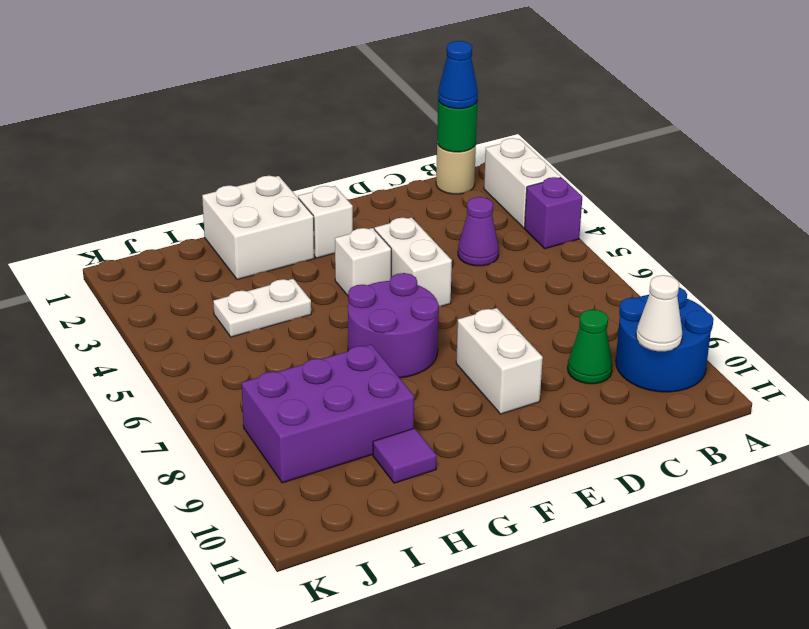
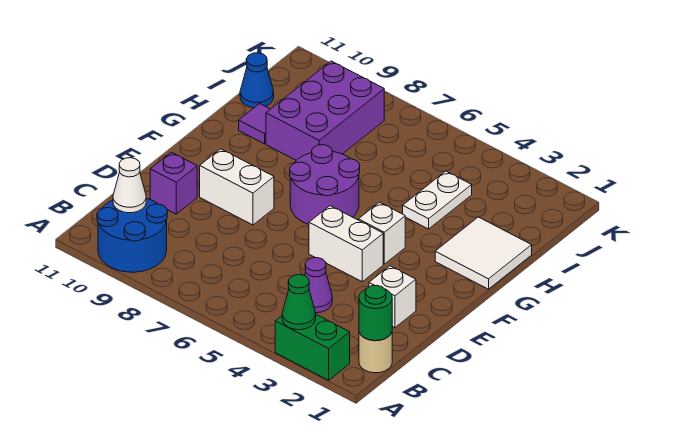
white brick A2:A3 level 1 -> green brick A2:A3 level 1
purple brick A4 level 1 -> purple brick D10 level 1
blue cone B1 level 3 -> blue cone I11 level 1
green cone C9 level 1 -> green cone A3 level 2
white brick F2 level 1 -> white brick D2 level 1
white brick G1:H2 level 1 -> white tile G1:H2 level 1

